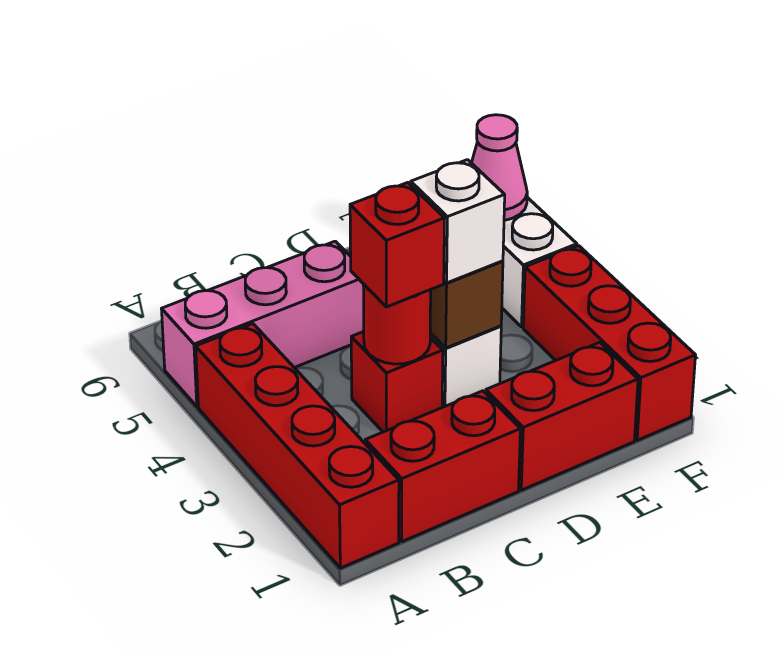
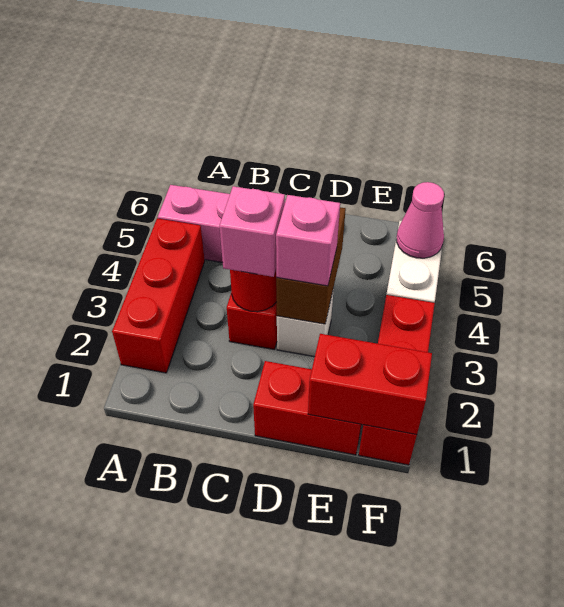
red brick A1:A4 level 1 -> red brick A2:A4 level 1
red brick B1:C1 level 1 -> red brick E1:F1 level 2
red brick C3 level 3 -> pink brick C3 level 3
white brick D3 level 3 -> pink brick D3 level 3

